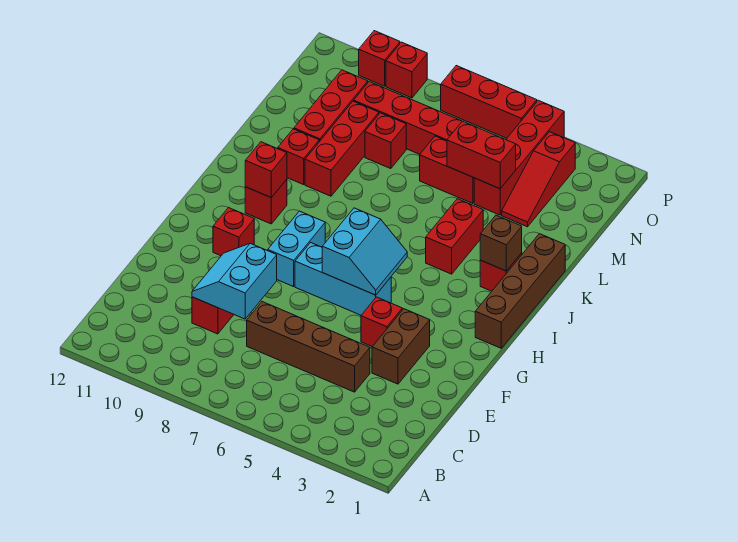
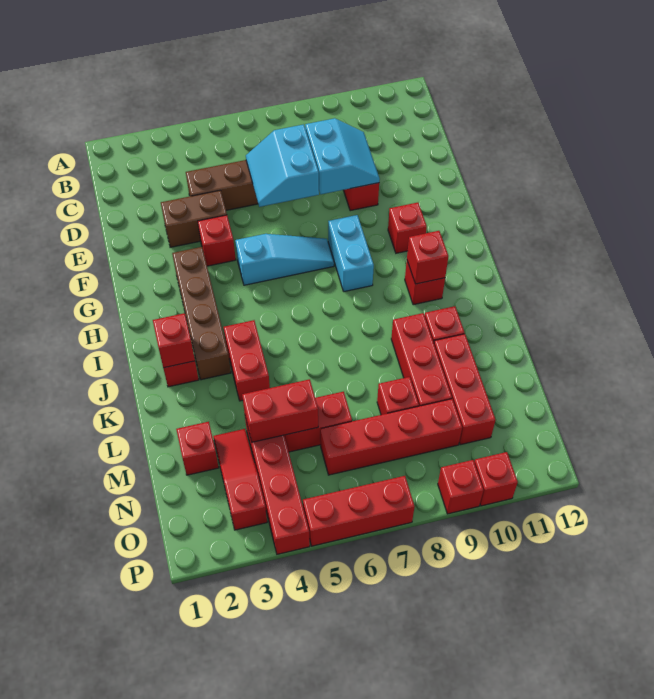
brown brick E3:F3 level 1 -> brown brick E3:E4 level 1
cyan brick G5:G7 level 1 -> cyan slope G5:G7 level 1 top 5
cyan slope G5:H6 level 2 top 6 -> cyan slope D6:E7 level 2 top 7
brown brick H1:K1 level 1 -> brown brick G3:J3 level 1
brown brick J2 level 2 -> red brick J2 level 2
none -> red brick M2 level 1

